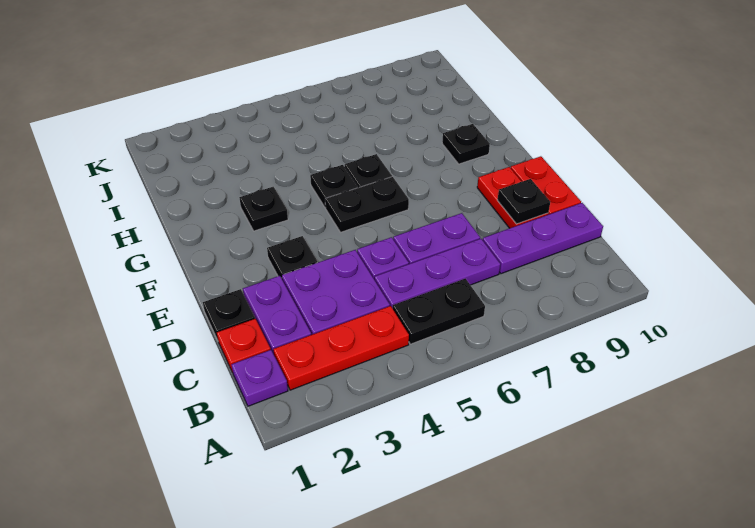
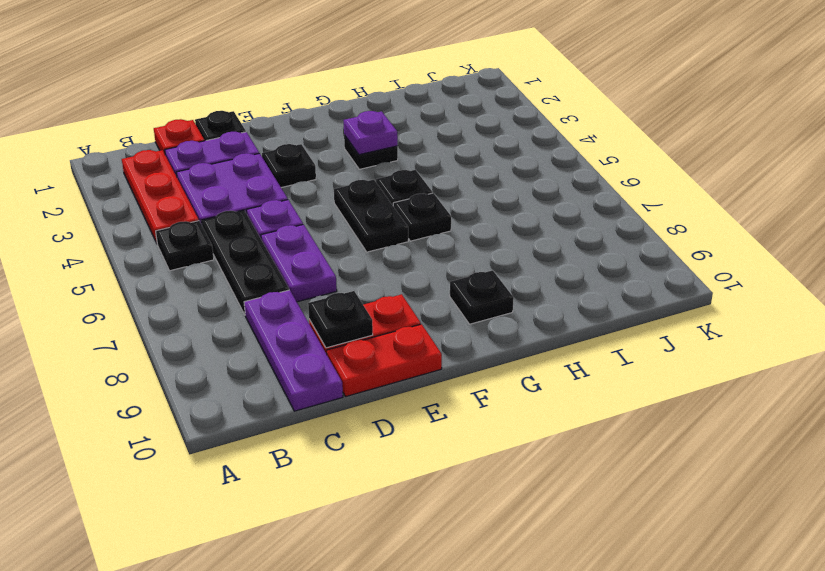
purple plate B1 level 1 -> purple plate G3 level 2
black plate B5:B6 level 1 -> black plate B5 level 1
purple plate C5:C7 level 1 -> black plate C5:C7 level 1

